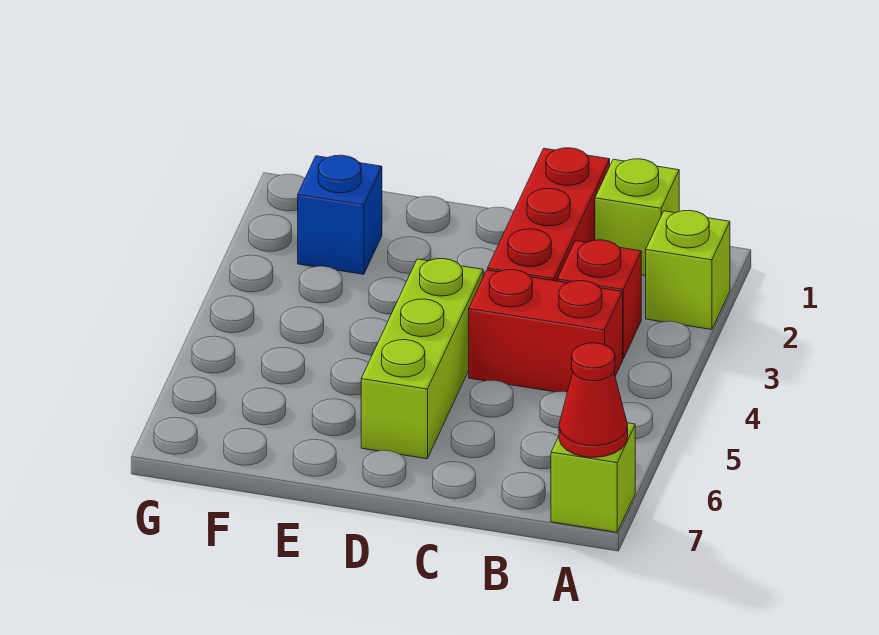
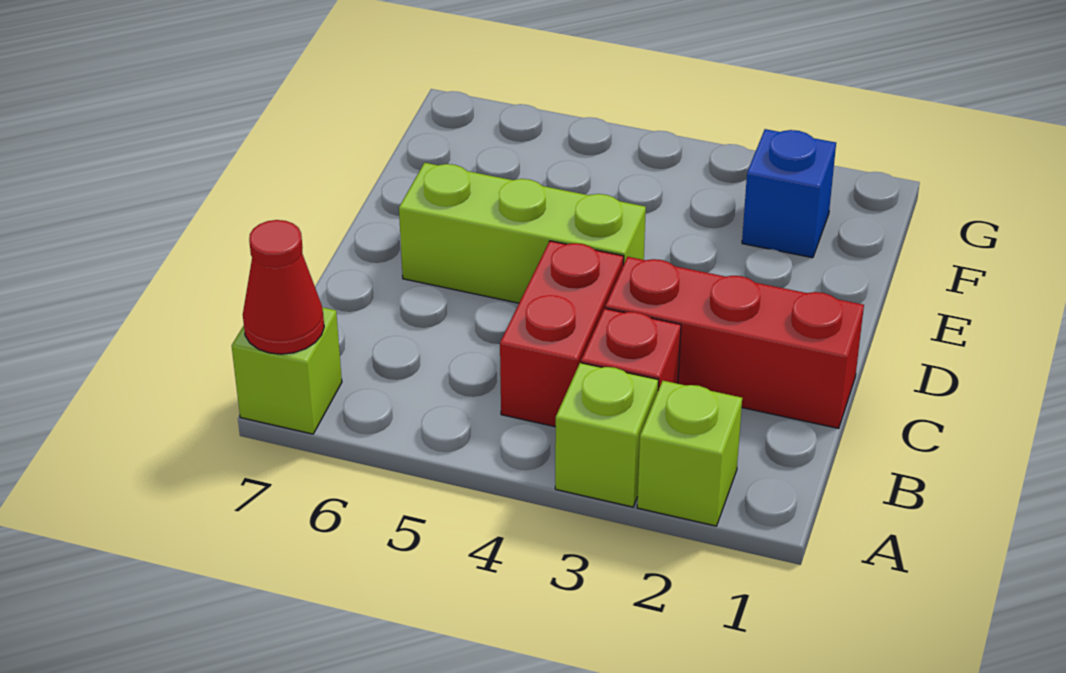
lime brick B1 level 1 -> lime brick A3 level 1

